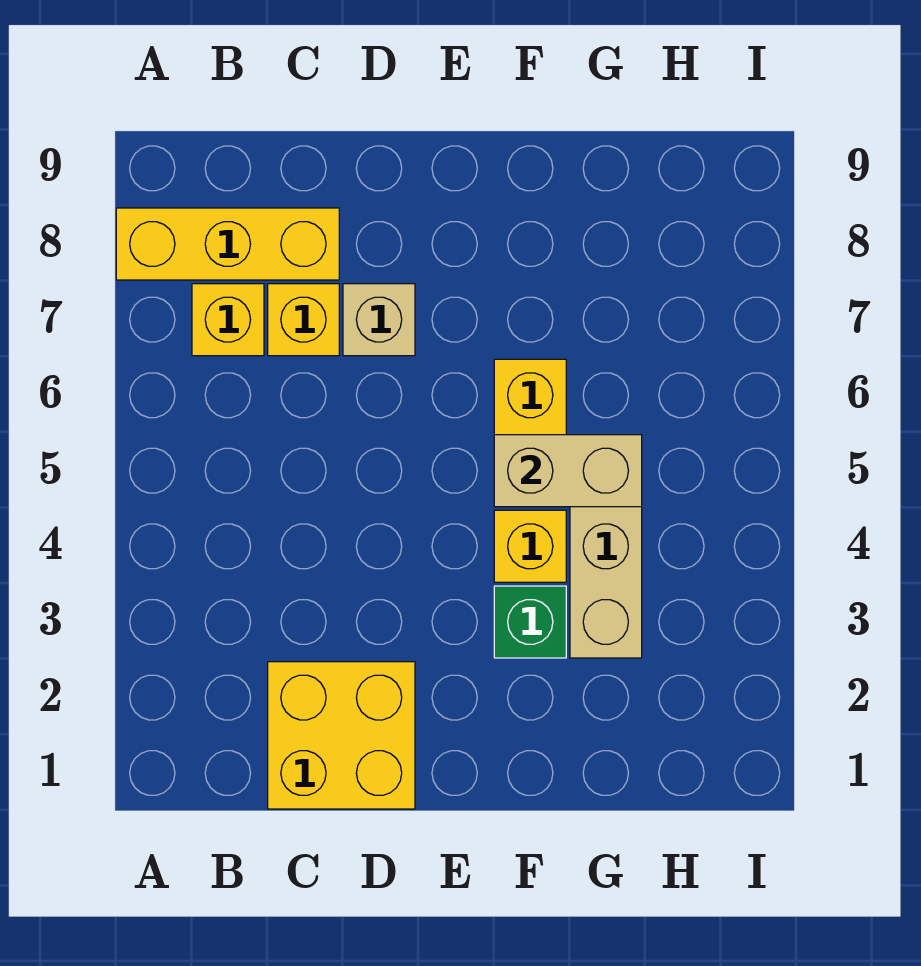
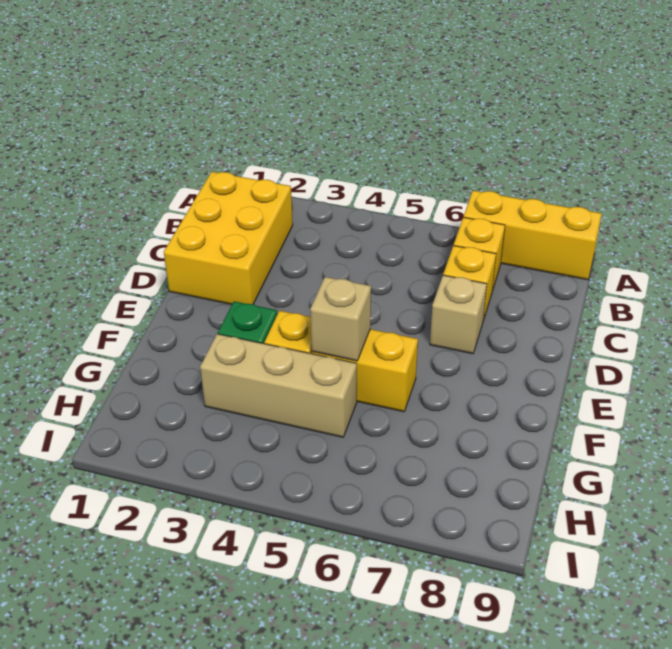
yellow brick A8:C8 level 1 -> yellow brick A7:A9 level 1
yellow brick C1:D2 level 1 -> yellow brick B1:D2 level 1
tan brick F5:G5 level 2 -> tan brick F5 level 2

